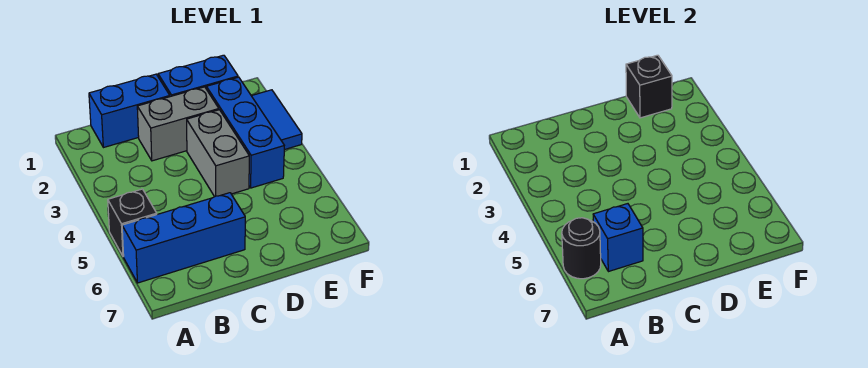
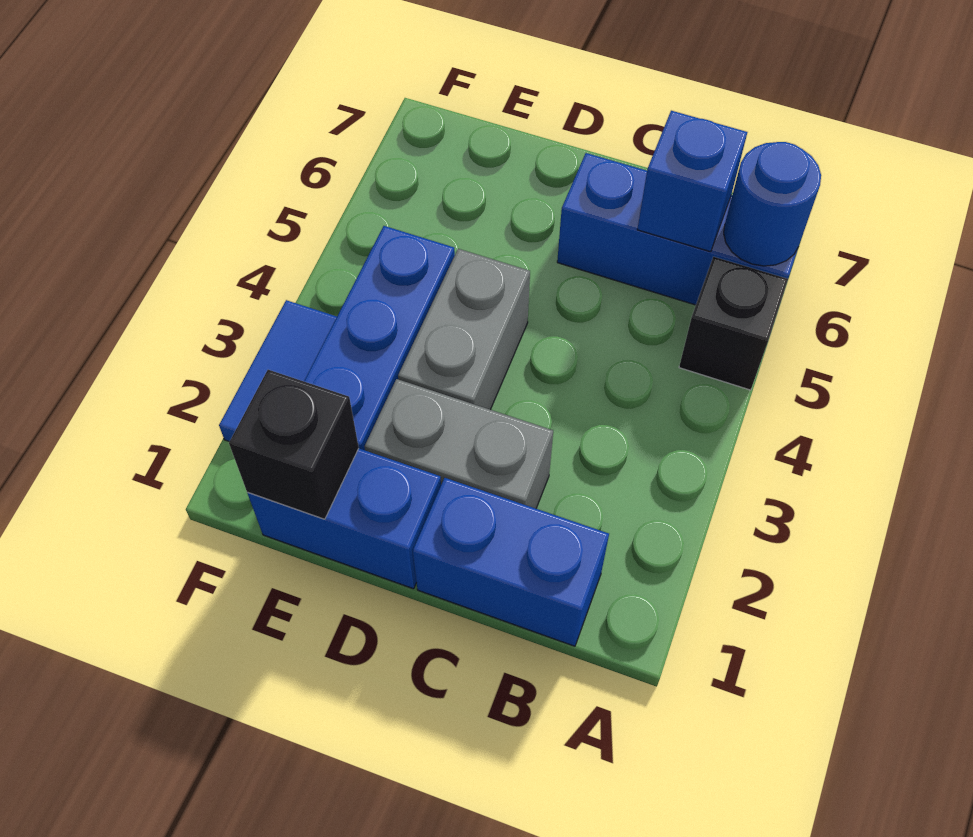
black round brick A6 level 2 -> blue round brick A6 level 2

